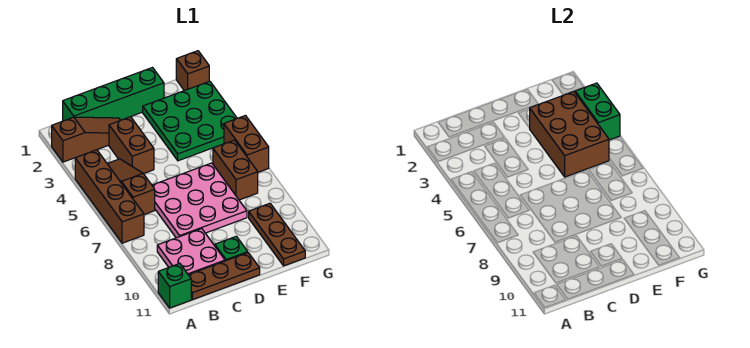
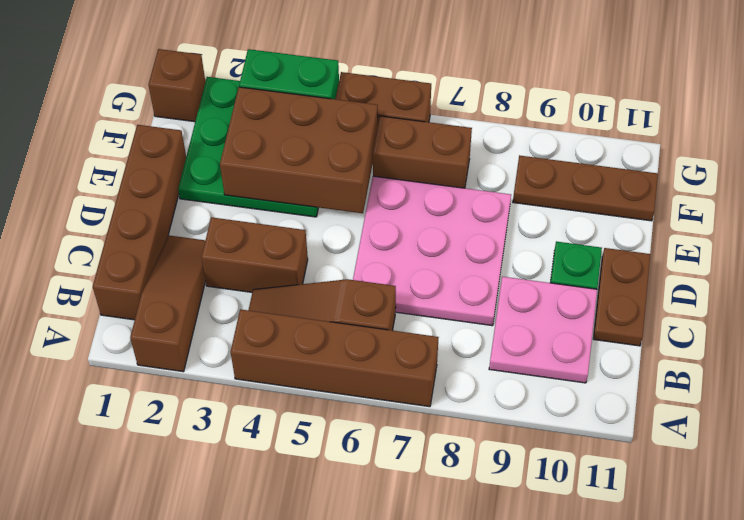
green brick A11 level 1 -> none
green brick B1:E1 level 1 -> brown brick B1:E1 level 1
brown plate B11:D11 level 1 -> brown plate C11:D11 level 1

